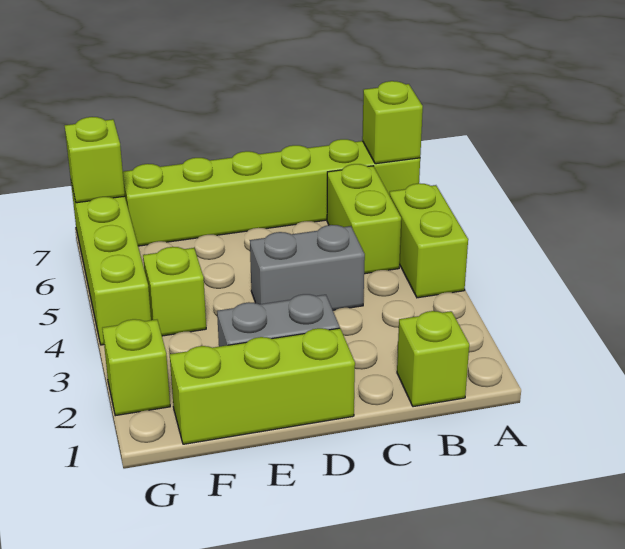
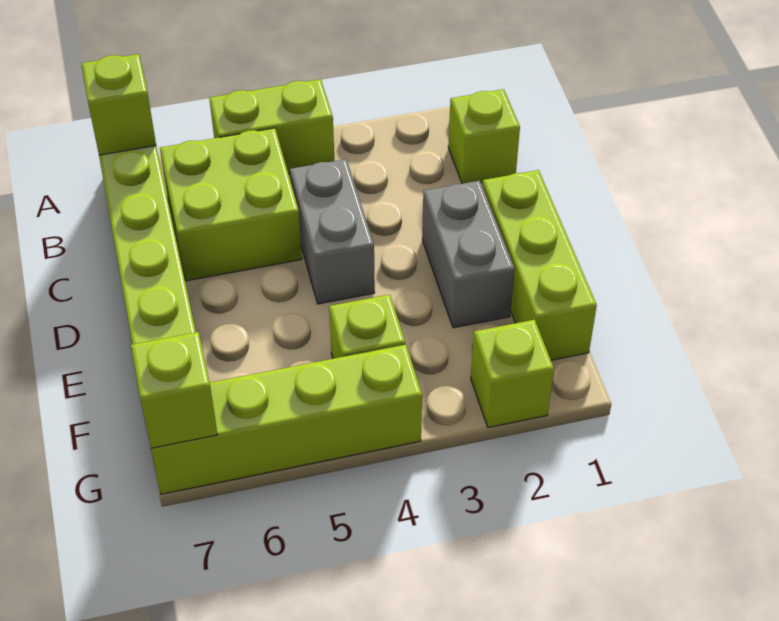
lime brick B5:B6 level 1 -> lime brick B5:C6 level 1

